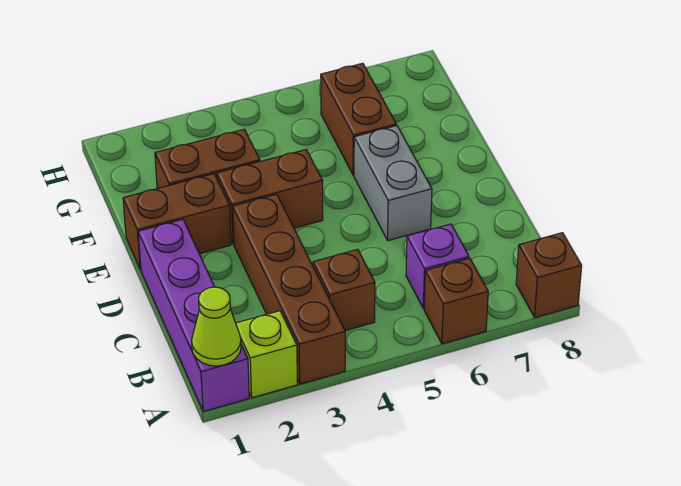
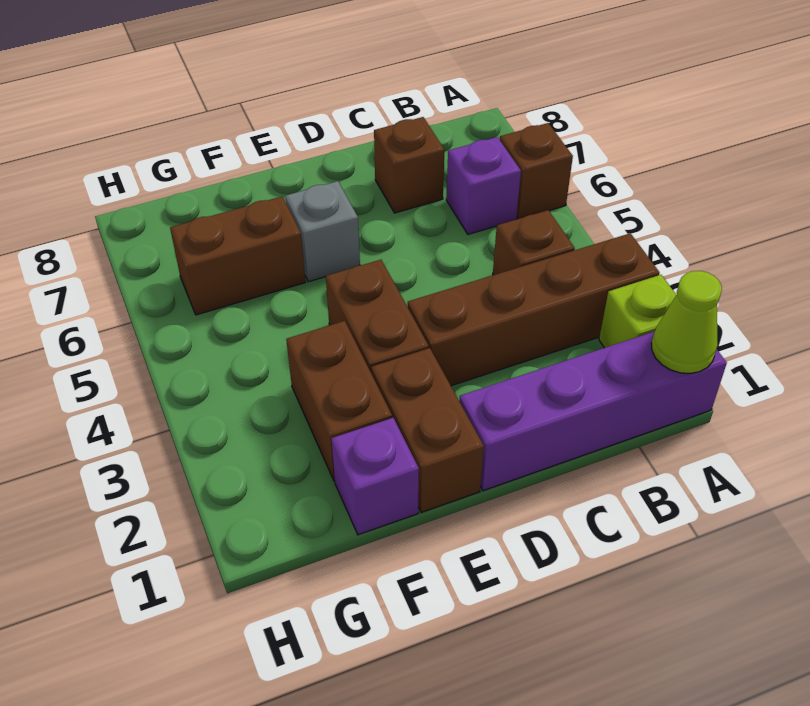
brown brick A8 level 1 -> brown brick C7 level 1
grey brick D6:E6 level 1 -> grey brick E6 level 1
none -> purple brick F1 level 1

